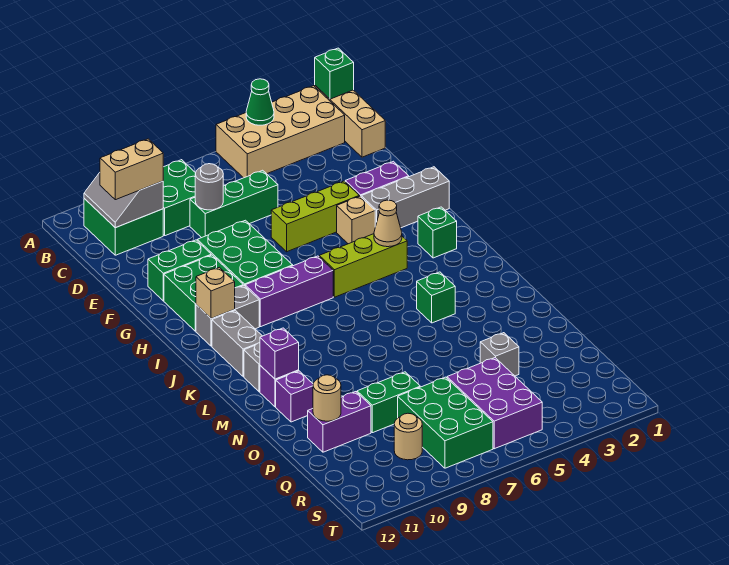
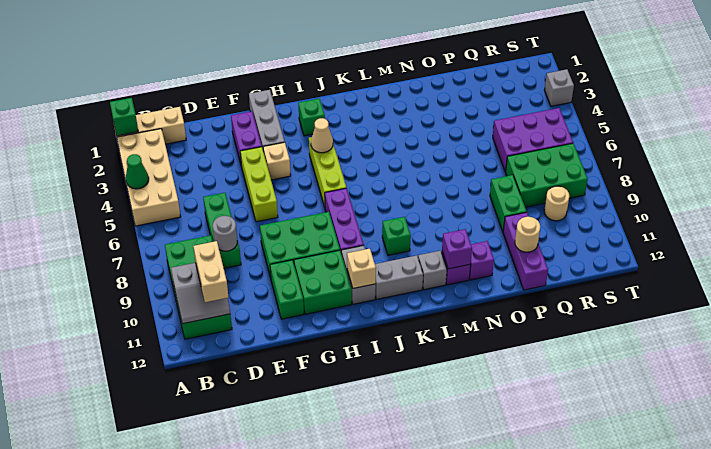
green brick L4 level 1 -> green brick K9 level 1
grey brick P4 level 1 -> grey brick T3 level 1
purple brick P10:P11 level 1 -> purple brick P10:P12 level 1

